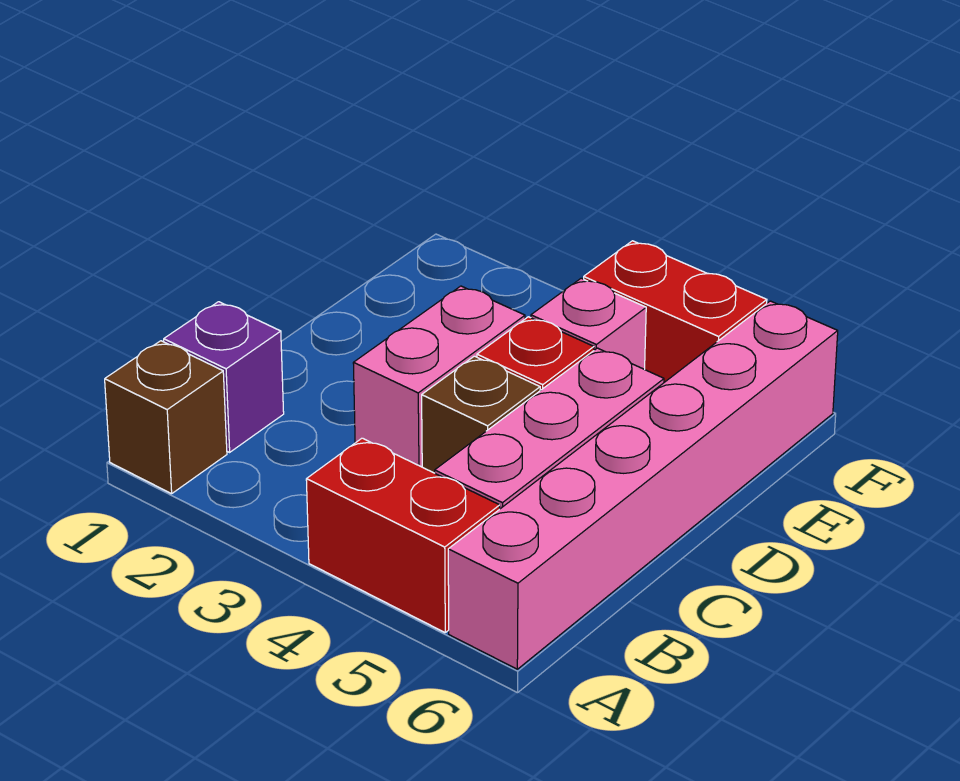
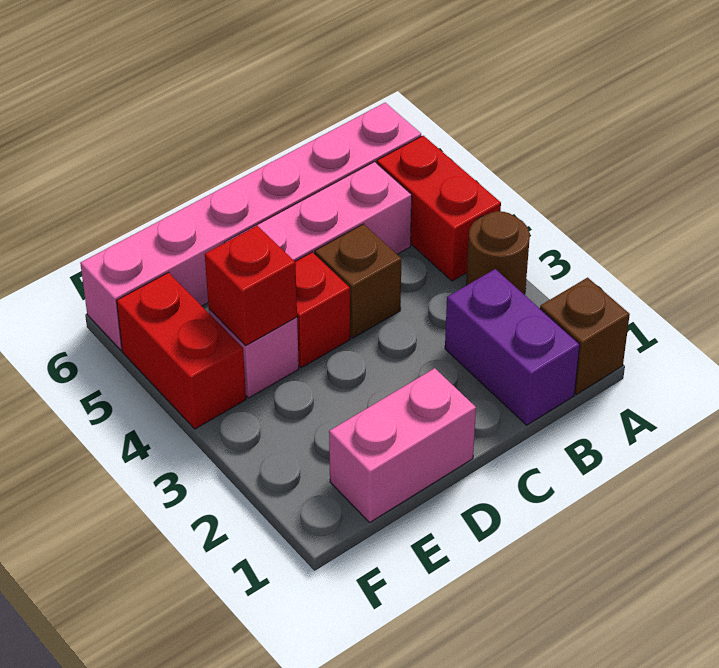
none -> brown round brick A3 level 1
purple brick B1 level 1 -> purple brick B1:B2 level 1
pink brick C3:D3 level 1 -> pink brick D1:E1 level 1
none -> red brick E4 level 2

